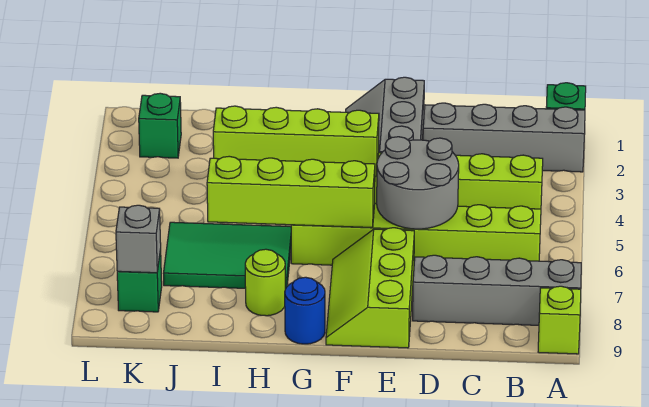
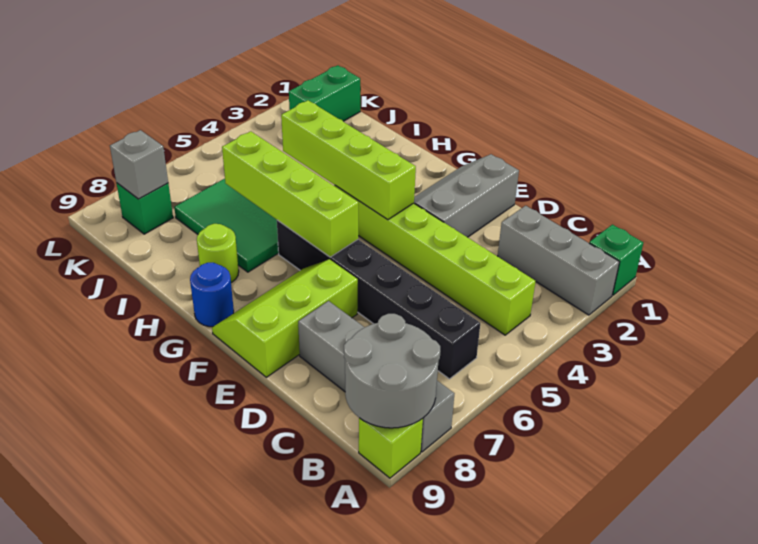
grey brick A2:D2 level 1 -> grey brick A2:C2 level 1
lime brick B6:G6 level 1 -> black brick B6:G6 level 1
grey round brick D5:E6 level 2 -> grey round brick A8:B9 level 2
green brick K2 level 1 -> green brick K1:K2 level 1

